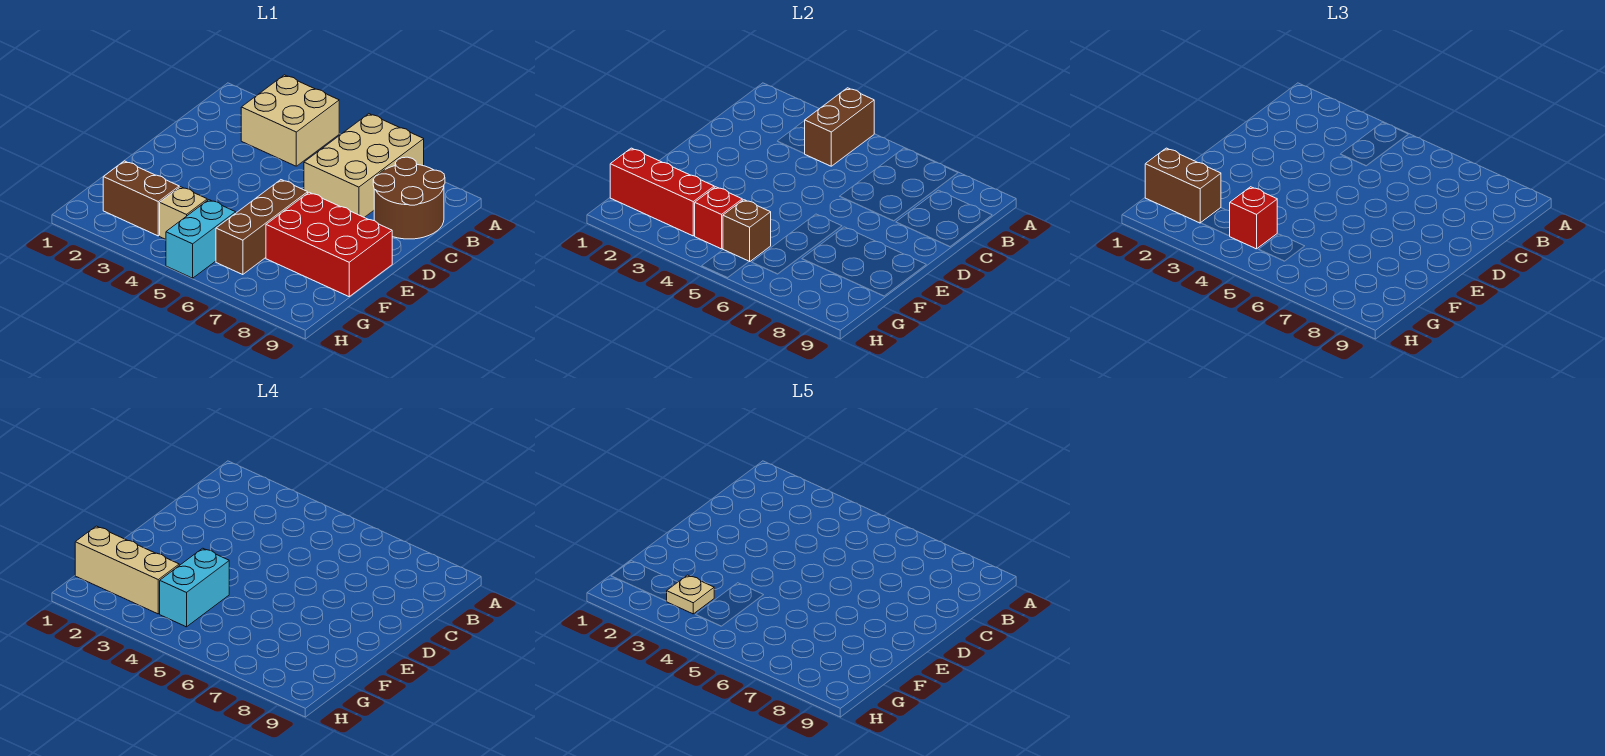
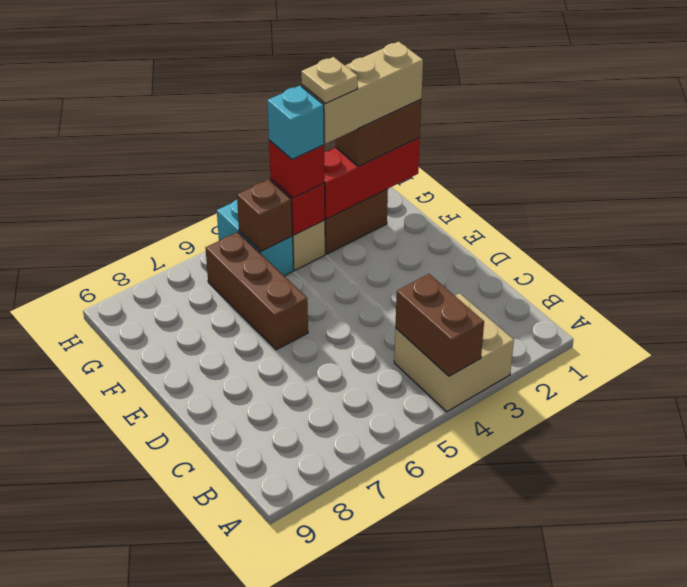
tan brick A6:C7 level 1 -> none
brown round brick B8:C9 level 1 -> none
red brick E7:F9 level 1 -> none
cyan brick F4:G4 level 4 -> cyan brick G4 level 4

